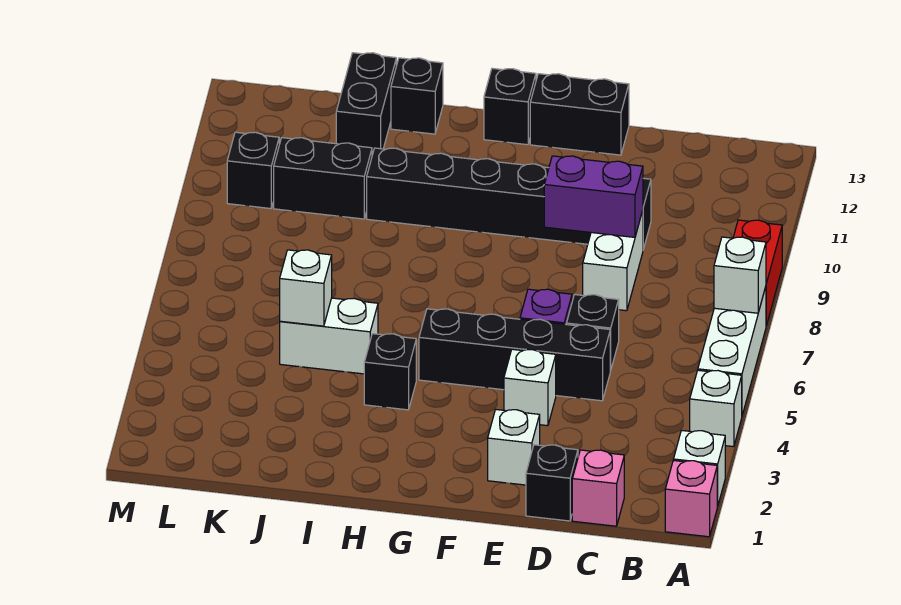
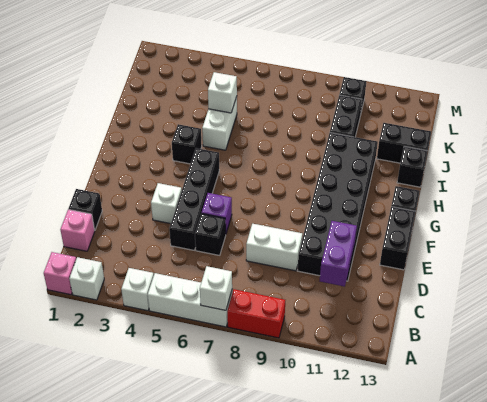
purple brick D9:E9 level 2 -> purple brick C11:D11 level 2
black brick D10:I10 level 1 -> black brick D10:I11 level 1
white brick E2 level 1 -> none

